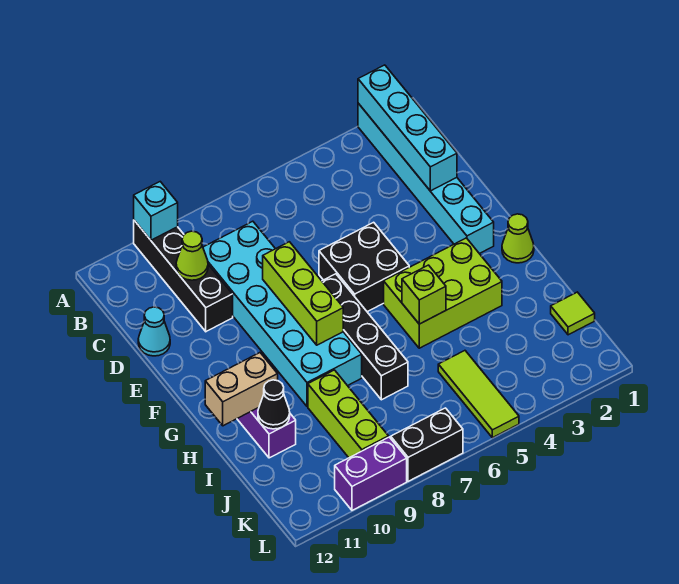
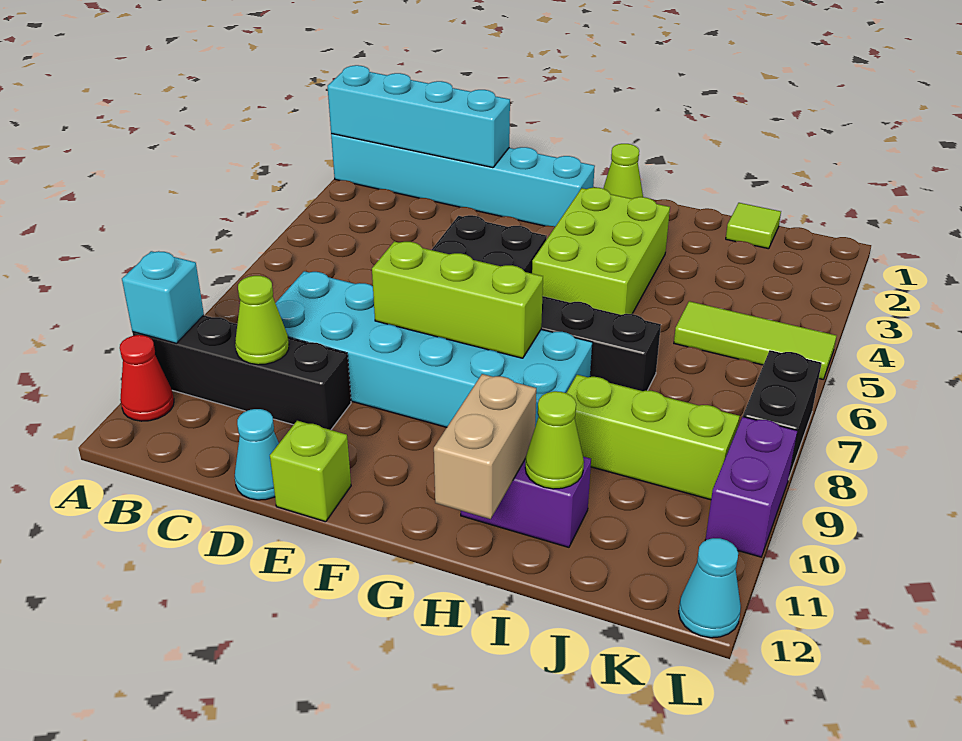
none -> red cone A11 level 1
lime brick H5 level 2 -> lime brick E12 level 1
black cone I11 level 2 -> lime cone I11 level 2
none -> cyan cone L12 level 1

